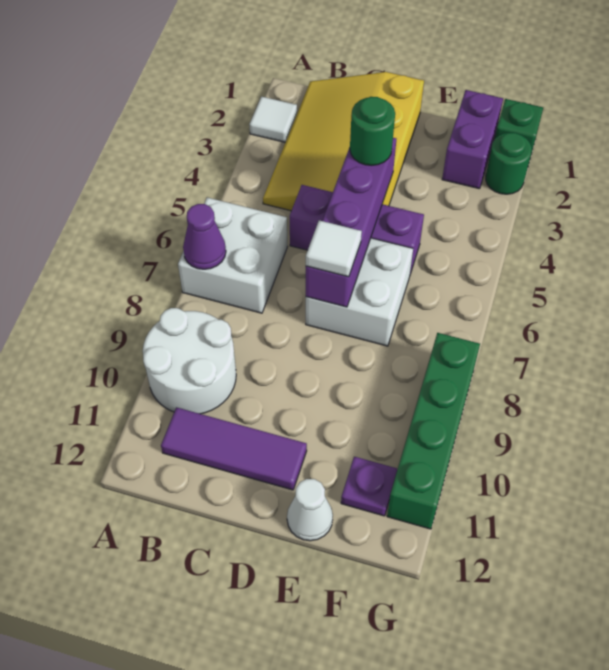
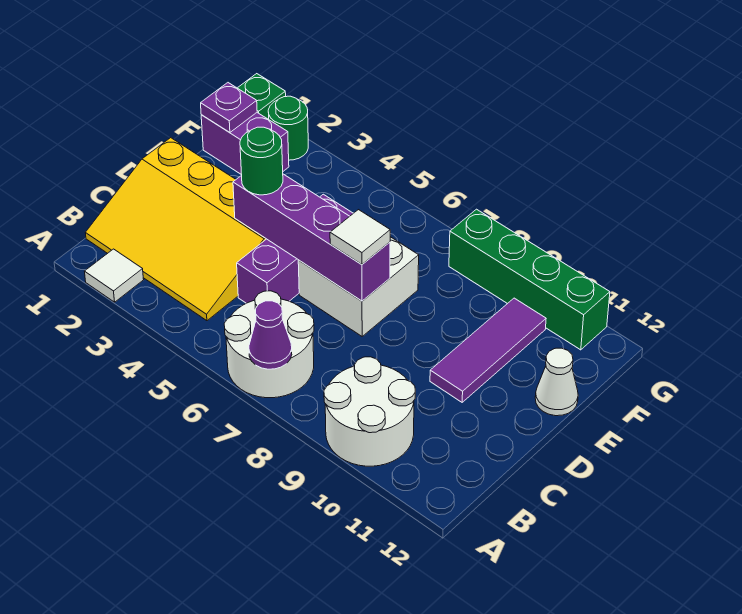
white brick A6:B7 level 1 -> white round brick A6:B7 level 1
purple tile B11:D11 level 1 -> purple tile D10:F10 level 1
purple plate F11 level 1 -> purple plate F1 level 2

